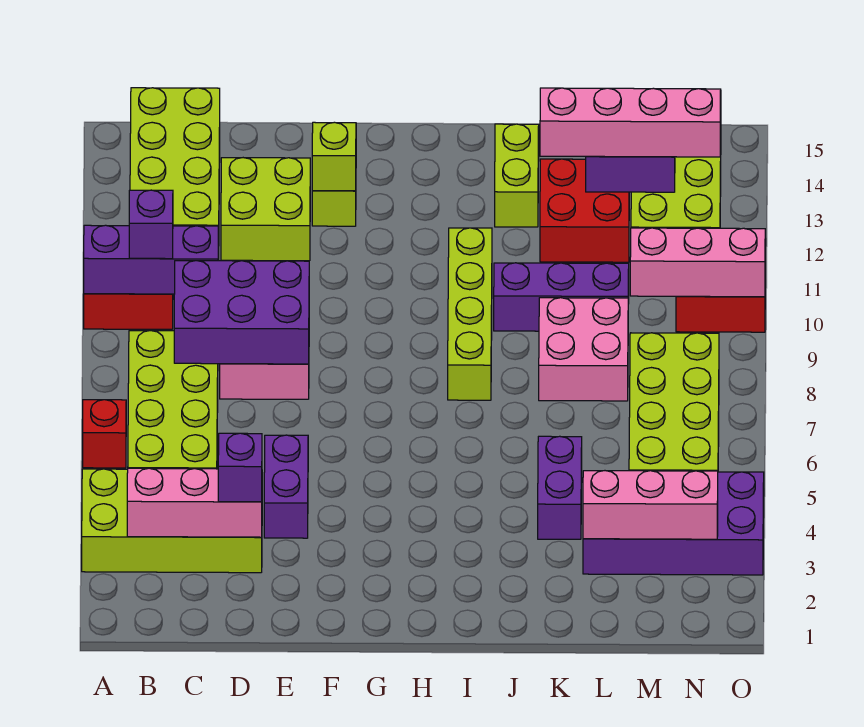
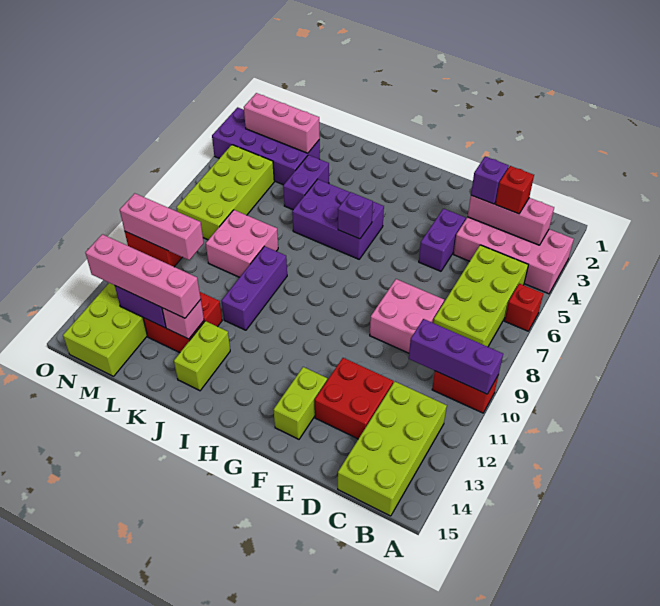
lime brick A3:D4 level 1 -> pink brick A3:D4 level 1
purple brick B10 level 3 -> purple brick H6 level 2
none -> red brick C3 level 3
purple brick C8:E9 level 2 -> purple brick H5:J6 level 1
lime brick D12:E13 level 1 -> red brick D12:E13 level 1
lime brick F13 level 2 -> none
lime brick I8:I11 level 1 -> none
purple brick J10:L10 level 1 -> purple brick J9:J11 level 1
none -> pink brick K13 level 2

